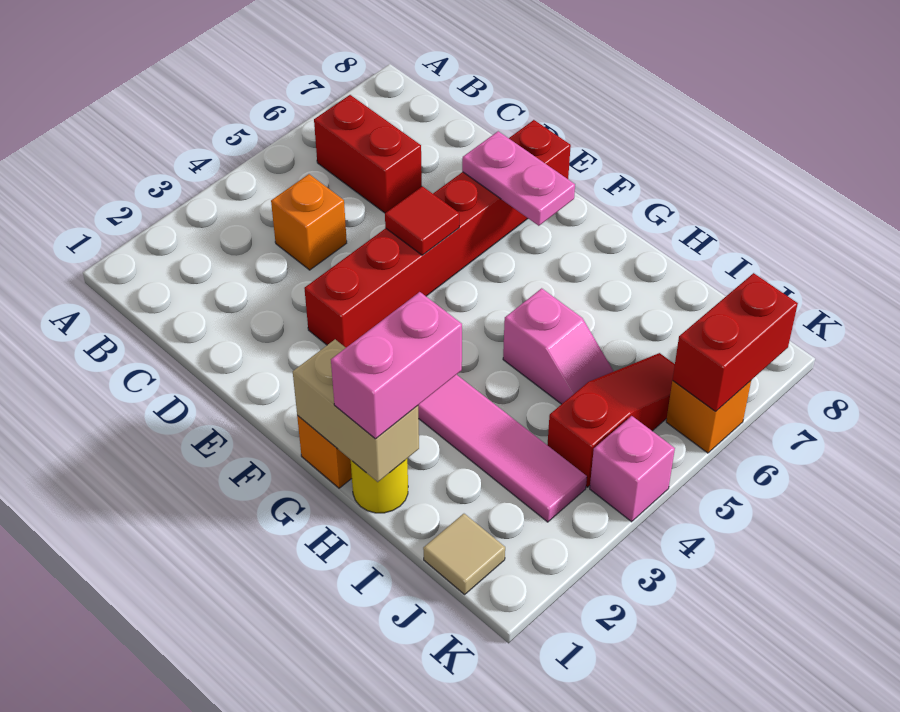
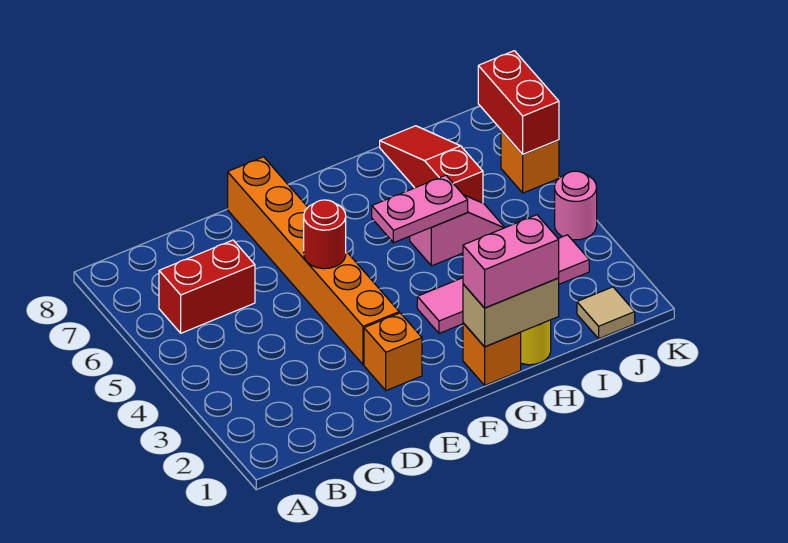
orange brick C4 level 1 -> orange brick E2 level 1
red brick E3:E8 level 1 -> orange brick E3:E8 level 1
red tile E5 level 2 -> red round brick E5 level 2
pink plate E7:F7 level 2 -> pink plate G5:H5 level 2
pink brick H1:H2 level 3 -> pink brick G1:H1 level 3
red slope J4:J6 level 1 top 4 -> red slope I6:I8 level 1 top 6
pink brick K4 level 1 -> pink round brick K4 level 1

